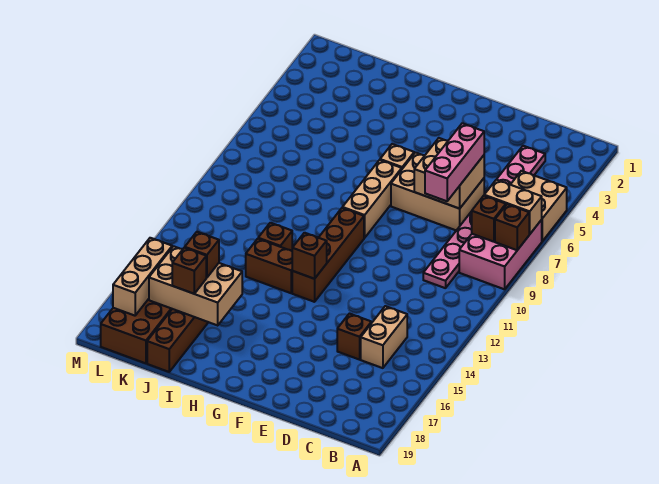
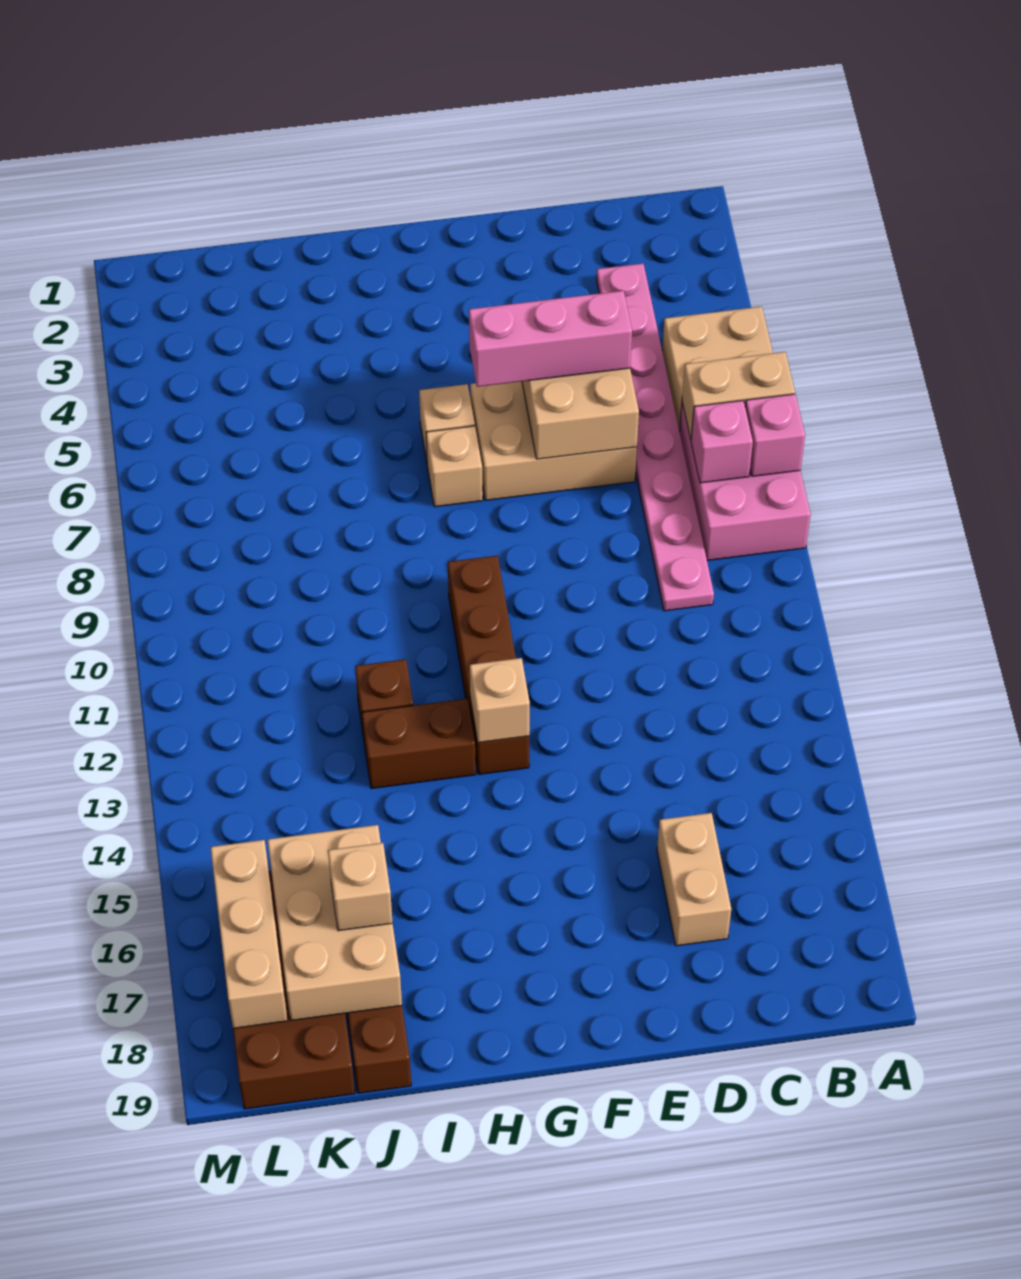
brown brick A8 level 2 -> pink brick A8 level 2
brown brick B8 level 2 -> pink brick B8 level 2
tan brick C14:C15 level 1 -> tan brick D16:D17 level 1
pink brick D6:D8 level 3 -> pink brick D6:F6 level 3
brown brick D15 level 1 -> none
tan brick G7:G9 level 1 -> tan brick G7 level 1
brown brick G13 level 2 -> tan brick G13 level 2
tan brick I16:K17 level 2 -> tan brick J16:K18 level 2
brown brick J16 level 3 -> none
brown brick J17 level 3 -> tan brick J17 level 3

